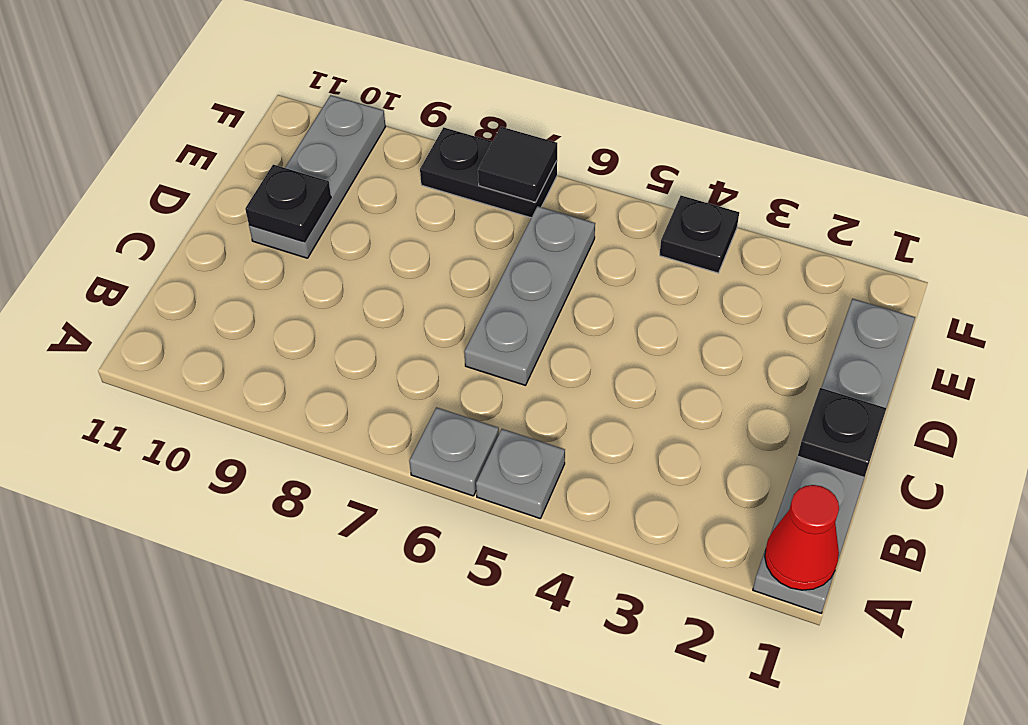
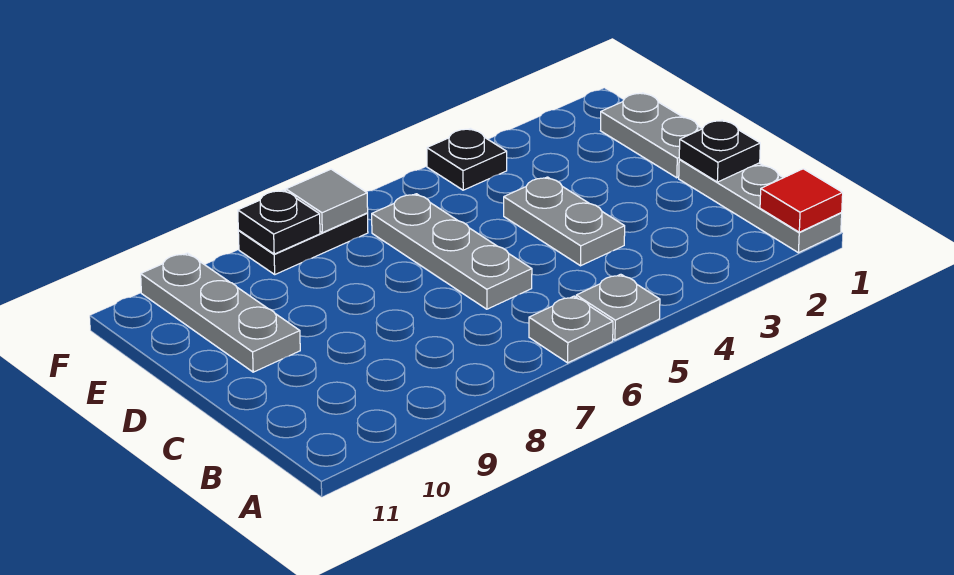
red cone A1 level 2 -> red tile A1 level 2
none -> grey plate C4:D4 level 1
black plate D10 level 2 -> black plate F8 level 2
black tile F7 level 2 -> grey tile F7 level 2

